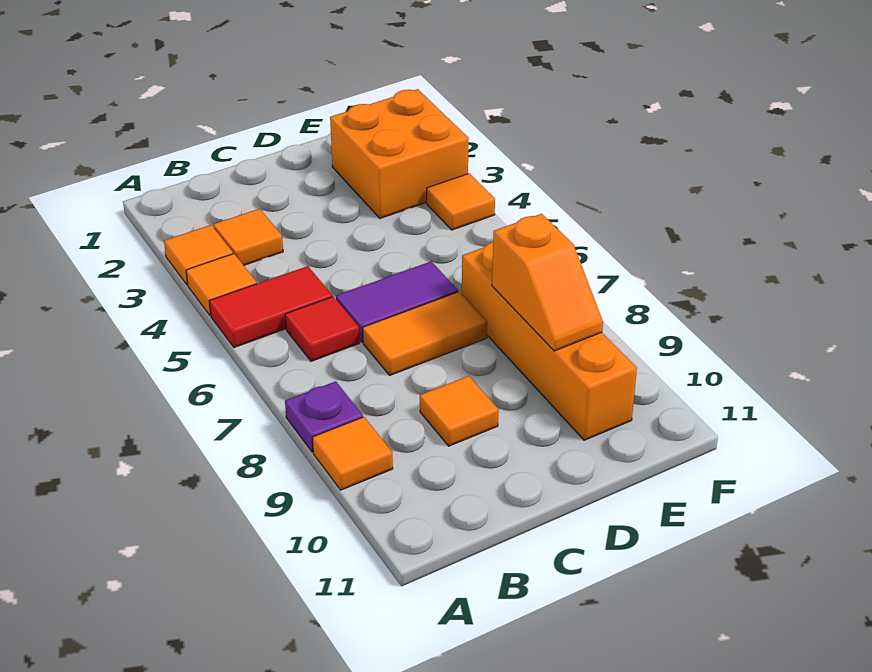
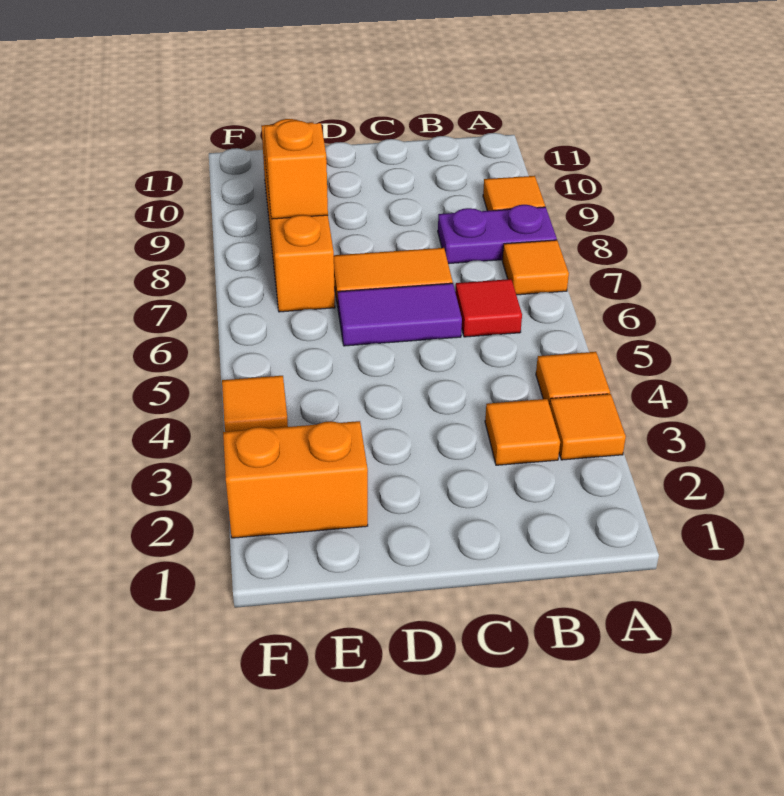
red tile A5:B5 level 1 -> none
purple plate A8 level 1 -> purple plate A8:B8 level 1
orange tile C9 level 1 -> orange tile A7 level 1
orange brick E2:F3 level 1 -> orange brick E2:F2 level 1

